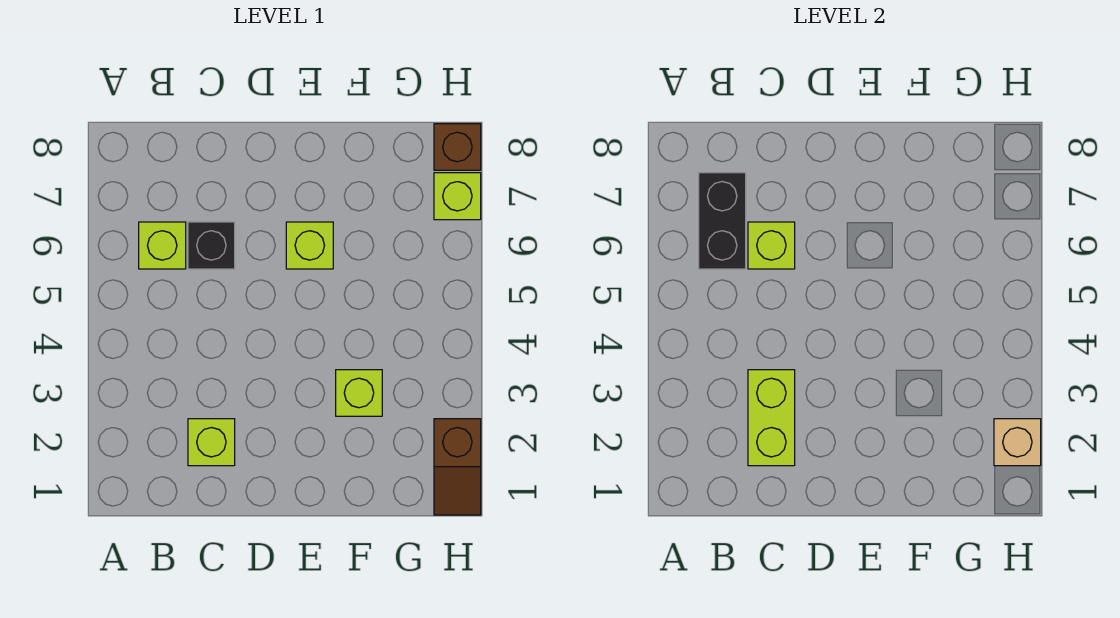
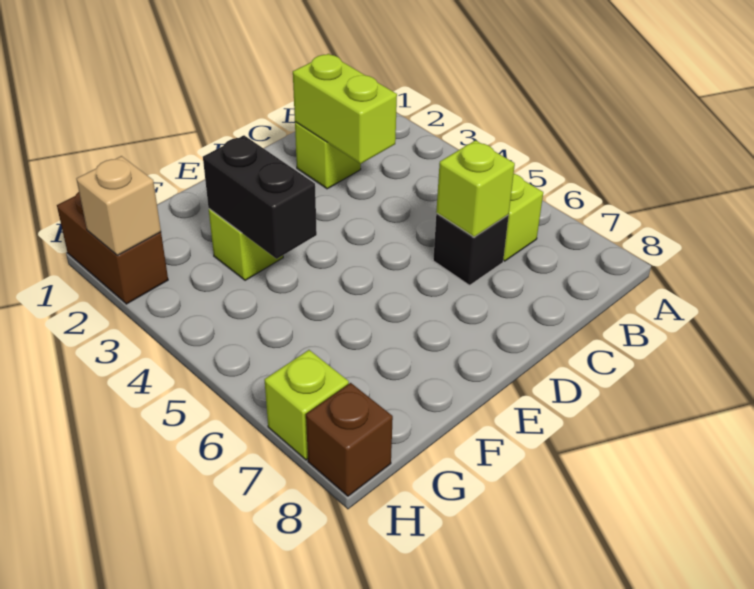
black brick B6:B7 level 2 -> black brick F3:F4 level 2
lime brick E6 level 1 -> none
brown slope H1:H2 level 1 top 2 -> brown brick H1:H2 level 1

